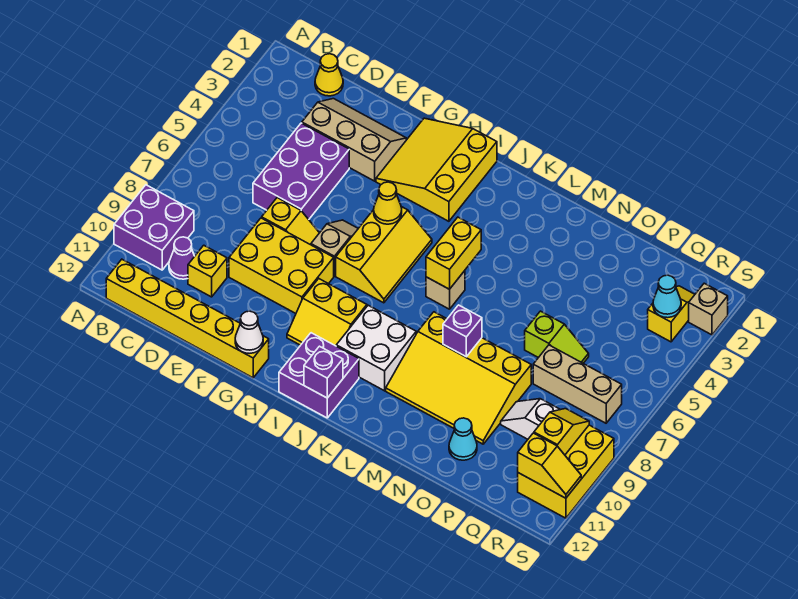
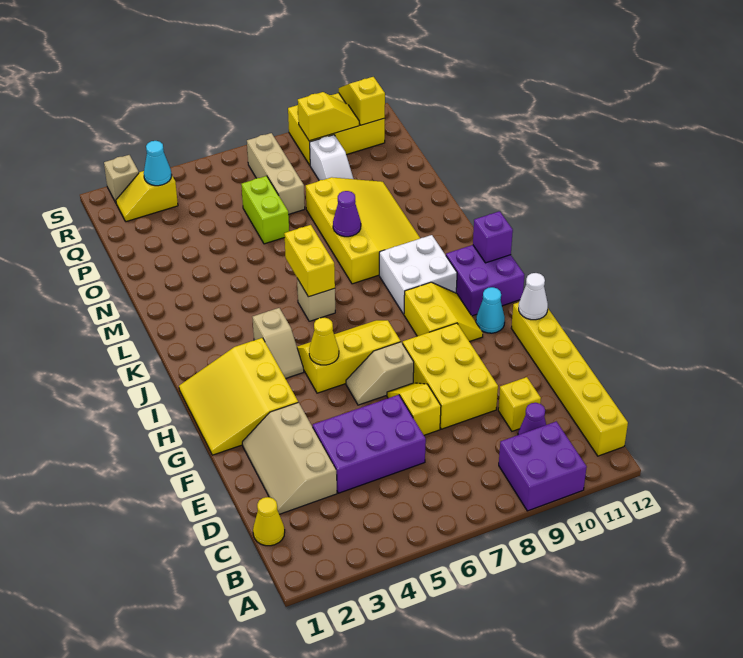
yellow slope G1:I3 level 1 top I -> yellow slope G1:I3 level 1 top 3
none -> tan slope I4:J4 level 1 top J
yellow brick K5:K6 level 2 -> yellow brick K6:L6 level 2
purple brick M8 level 2 -> purple cone M8 level 2
lime slope O6:P6 level 1 top O -> lime brick O6:P6 level 1
cyan cone O11 level 1 -> cyan cone H11 level 1
yellow slope R9:R10 level 2 top 10 -> yellow slope R9:R10 level 2 top 9

